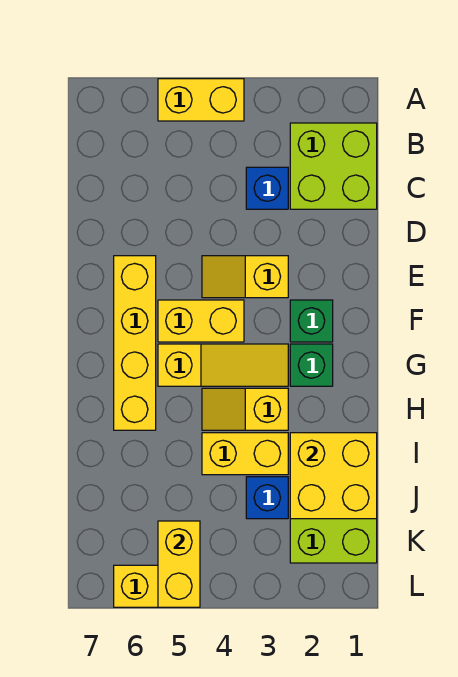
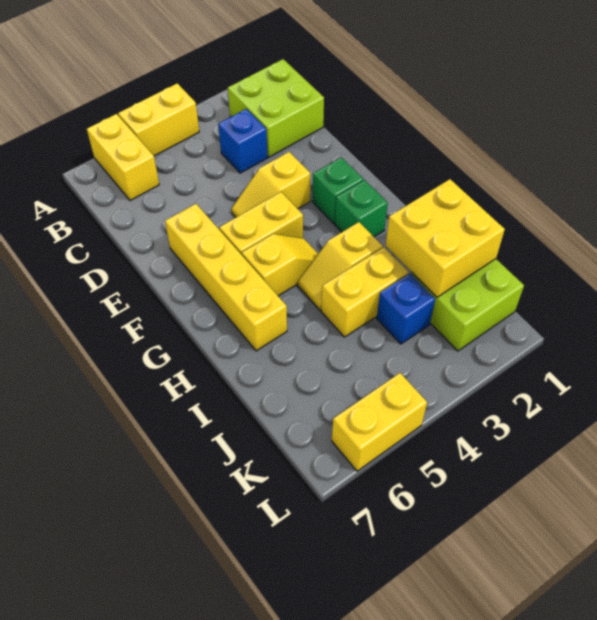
yellow slope G3:G5 level 1 top 5 -> yellow slope G4:G5 level 1 top 5
yellow brick K5:L5 level 2 -> yellow brick A6:B6 level 1

